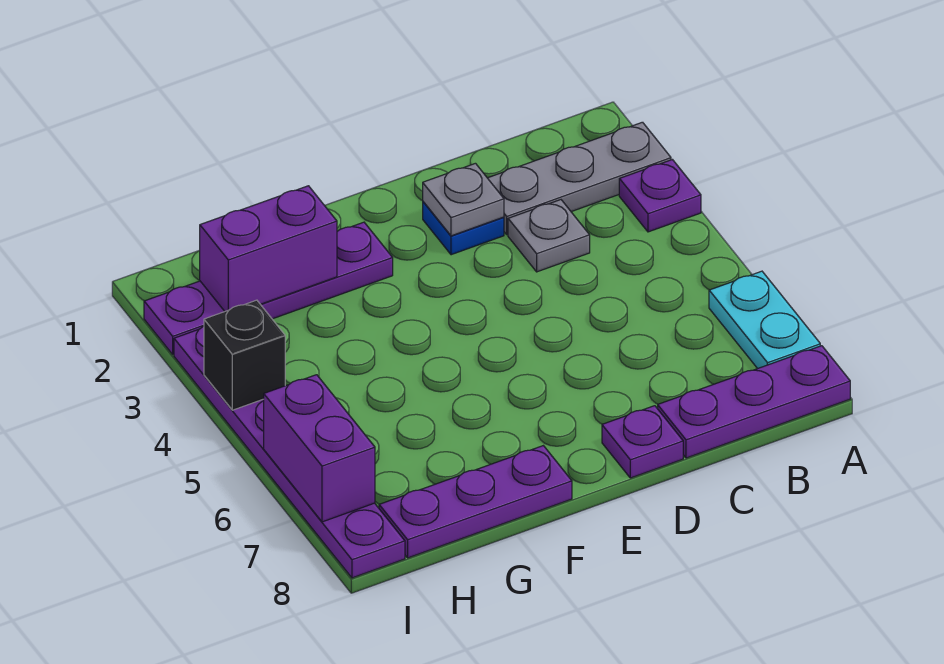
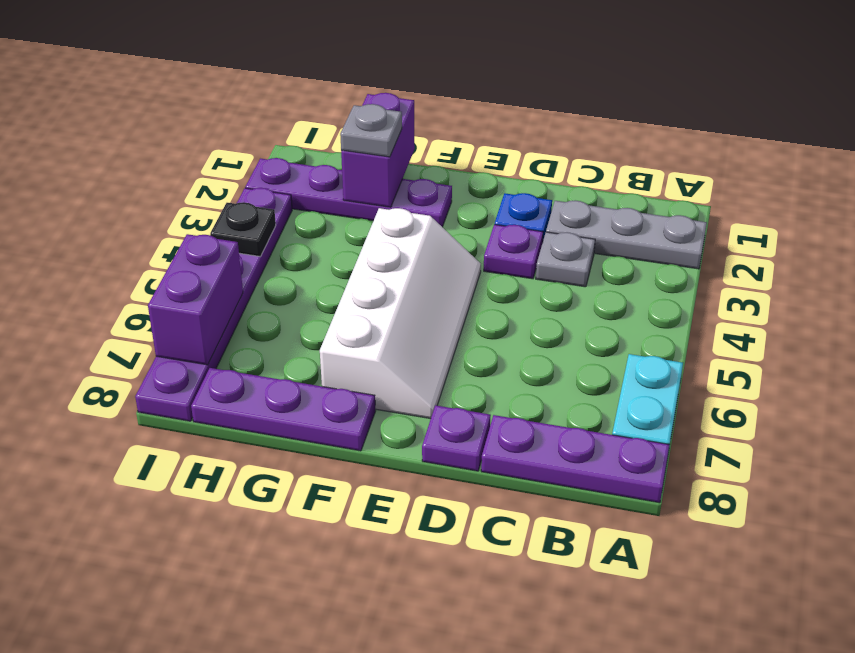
purple plate A3 level 1 -> purple plate D3 level 1
grey plate D2 level 2 -> grey plate G2 level 3
none -> white slope E4:F7 level 1 top F
purple brick G2:H2 level 2 -> purple brick G1:G2 level 2
black brick I4 level 2 -> black plate I4 level 2

